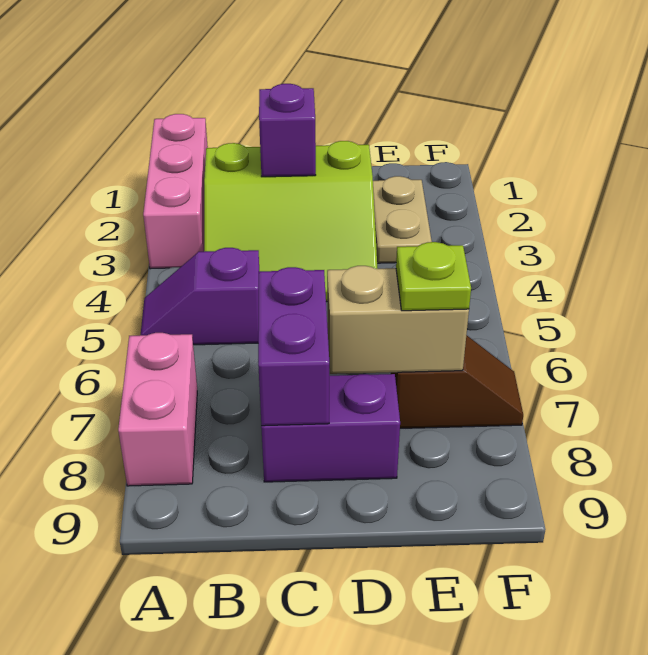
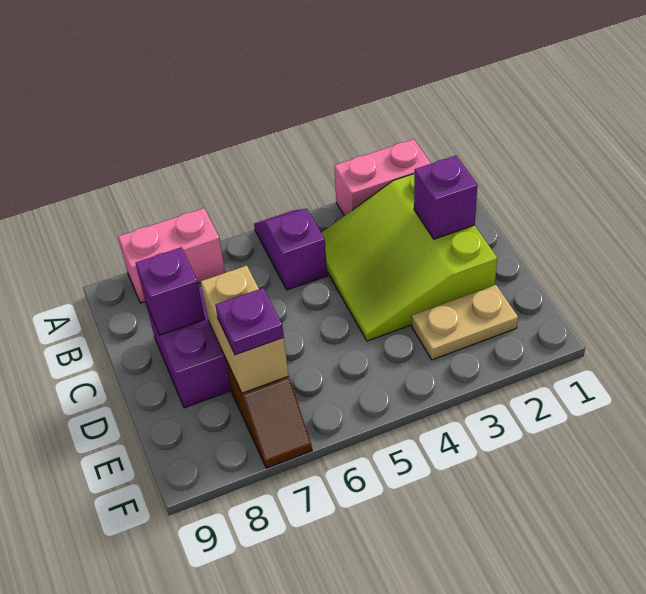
pink brick A1:A3 level 1 -> pink brick A2:A3 level 1
purple brick C7:C8 level 2 -> purple brick C8 level 2
lime plate E7 level 3 -> purple plate E7 level 3

